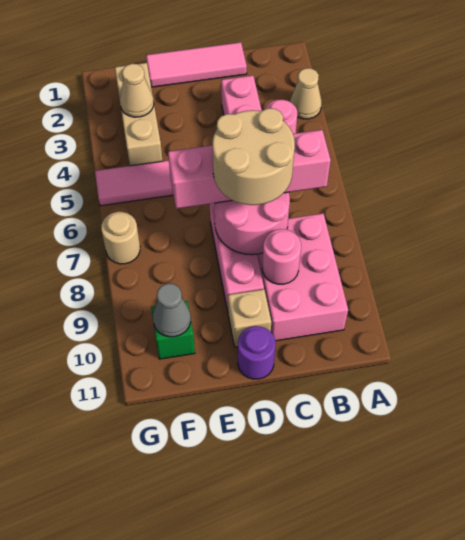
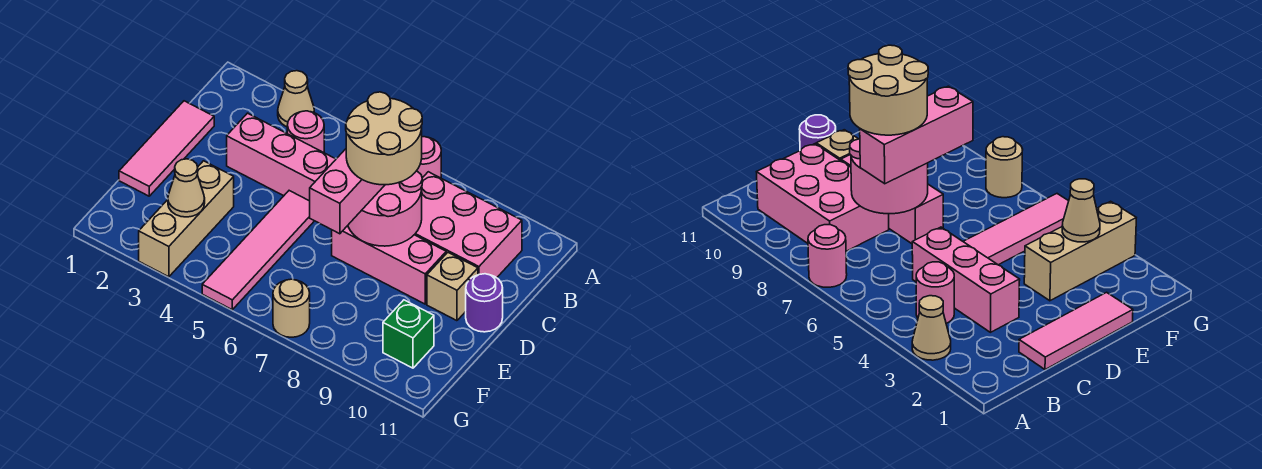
pink brick B7:E7 level 3 -> pink brick C7:E7 level 3
pink round brick C9 level 2 -> pink round brick A7 level 1
tan brick F2:F4 level 1 -> tan brick E3:G3 level 1
grey cone F10 level 2 -> none

